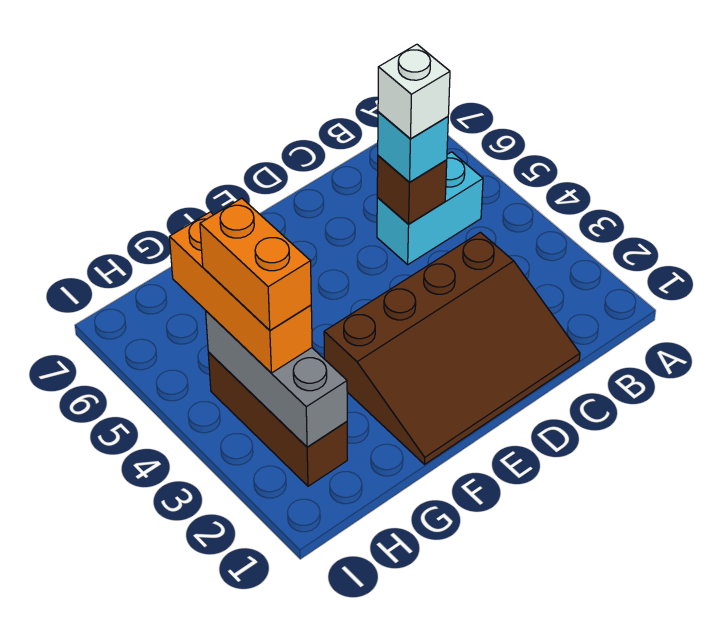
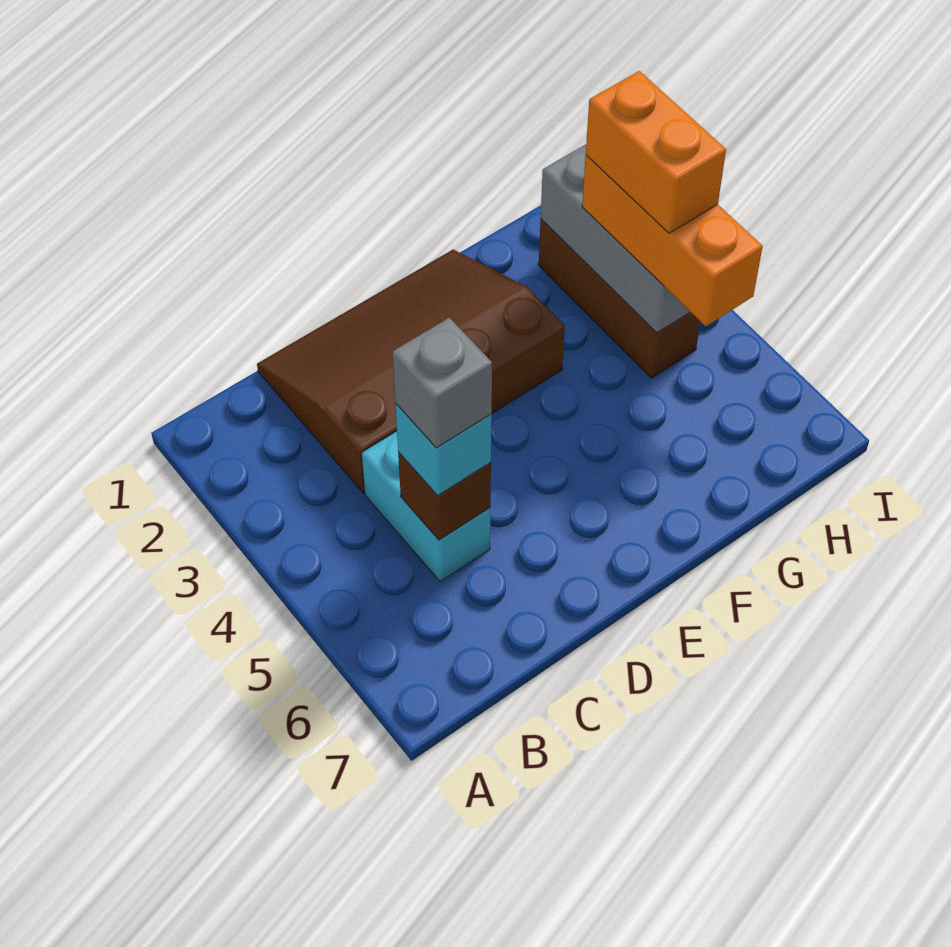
cyan brick B5:C5 level 1 -> cyan brick C4:C5 level 1
white brick C5 level 4 -> grey brick C5 level 4

